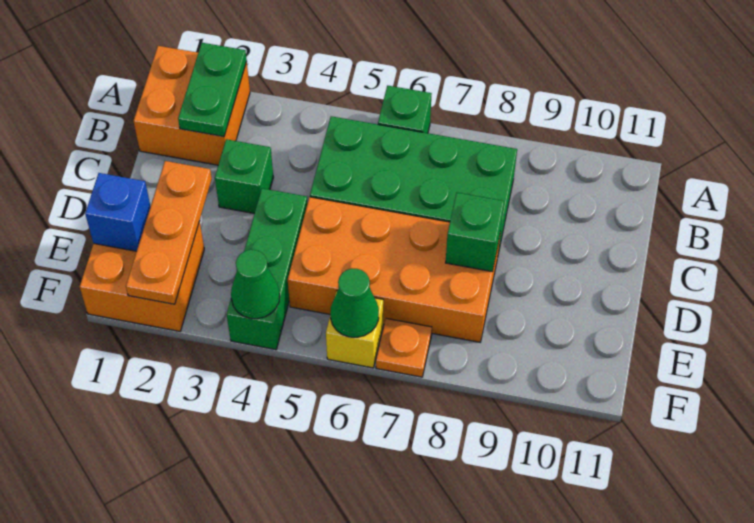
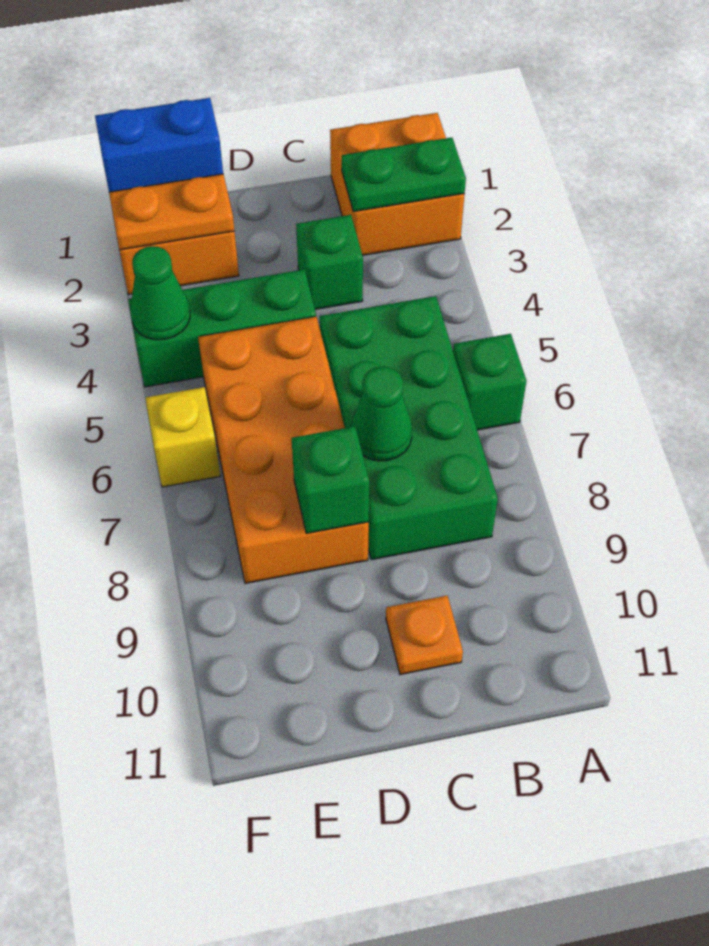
orange plate D2:F2 level 2 -> orange plate E2:F2 level 2
blue brick E1 level 2 -> blue brick E1:F1 level 2
green cone F6 level 2 -> green cone C7 level 2
orange plate F7 level 1 -> orange plate C10 level 1

